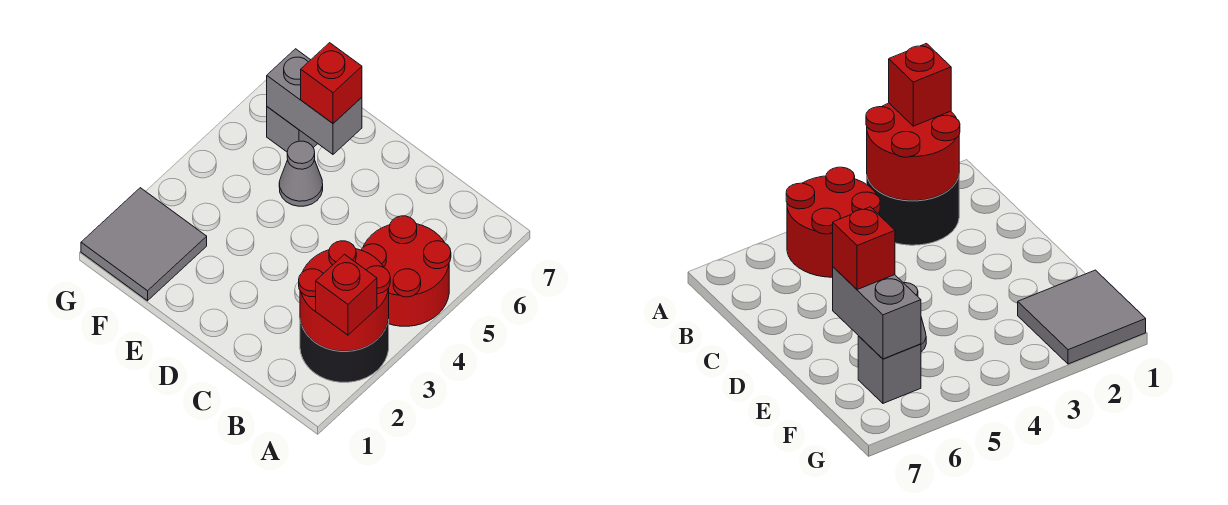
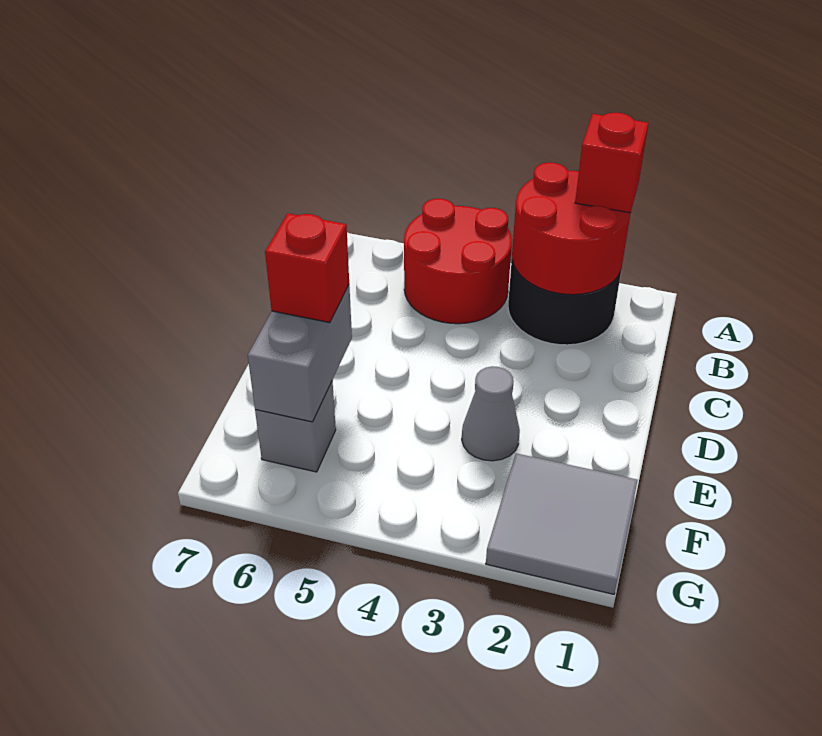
grey cone E5 level 1 -> grey cone E3 level 1

